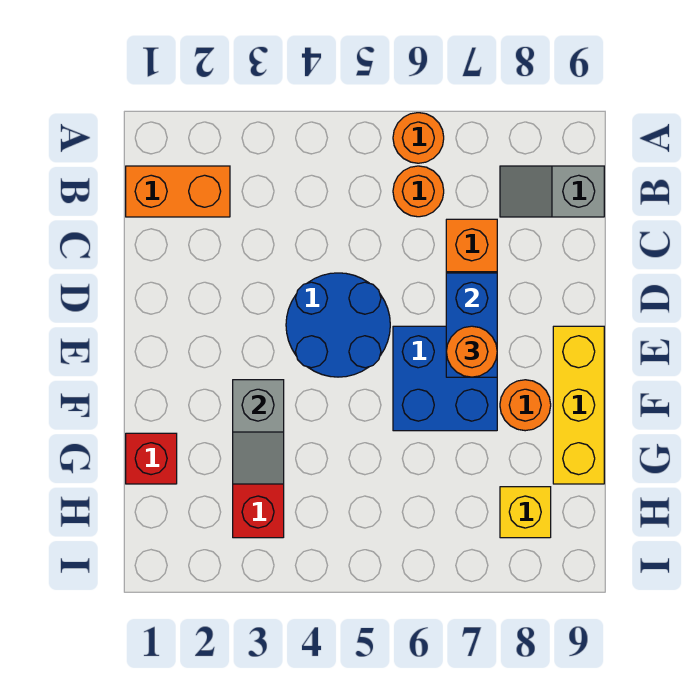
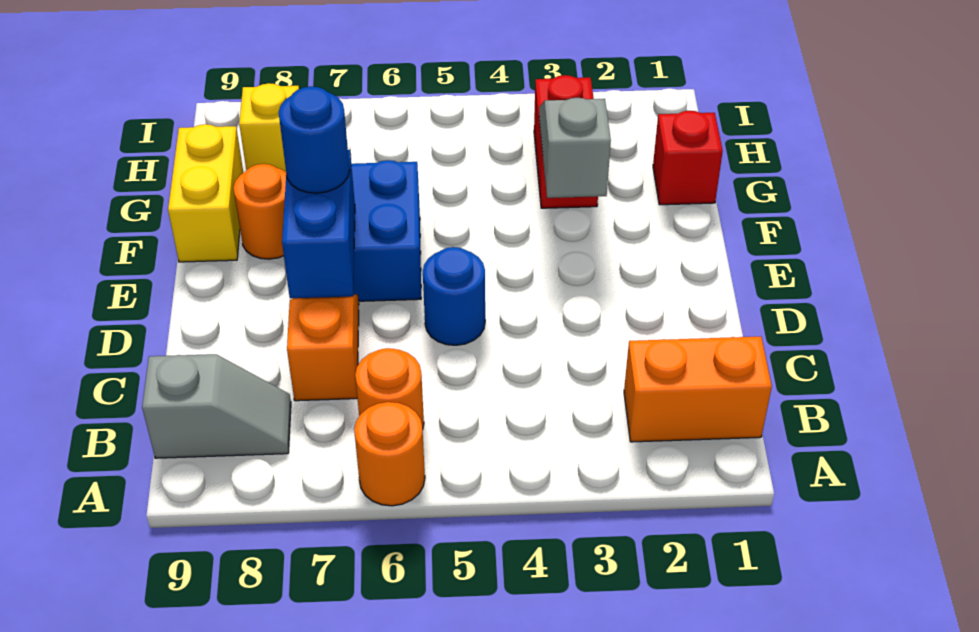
blue round brick D4:E5 level 1 -> blue round brick D5 level 1
orange round brick E7 level 3 -> blue round brick E7 level 3
yellow brick E9:G9 level 1 -> yellow brick F9:G9 level 1

